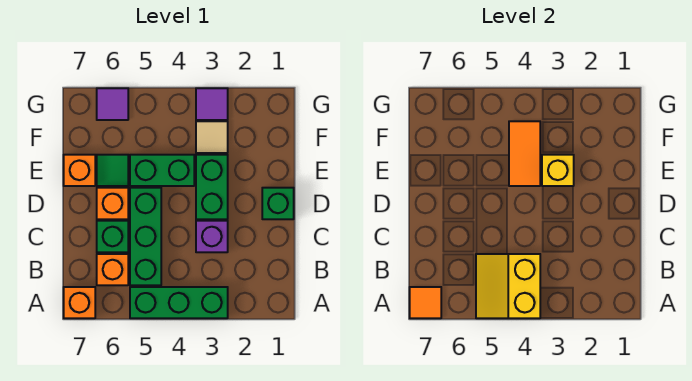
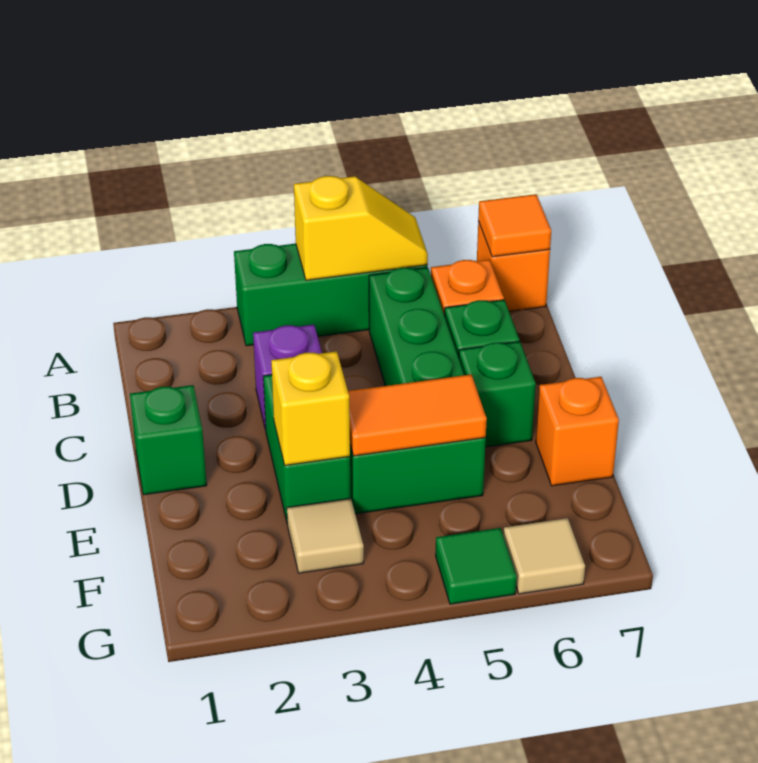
yellow slope A4:B5 level 2 top 4 -> yellow slope A4:A5 level 2 top 4
orange brick D6 level 1 -> green brick D6 level 1
orange tile E4:F4 level 2 -> orange tile E4:E5 level 2
green tile E6 level 1 -> green tile G5 level 1
purple tile G3 level 1 -> none
purple tile G6 level 1 -> tan tile G6 level 1

